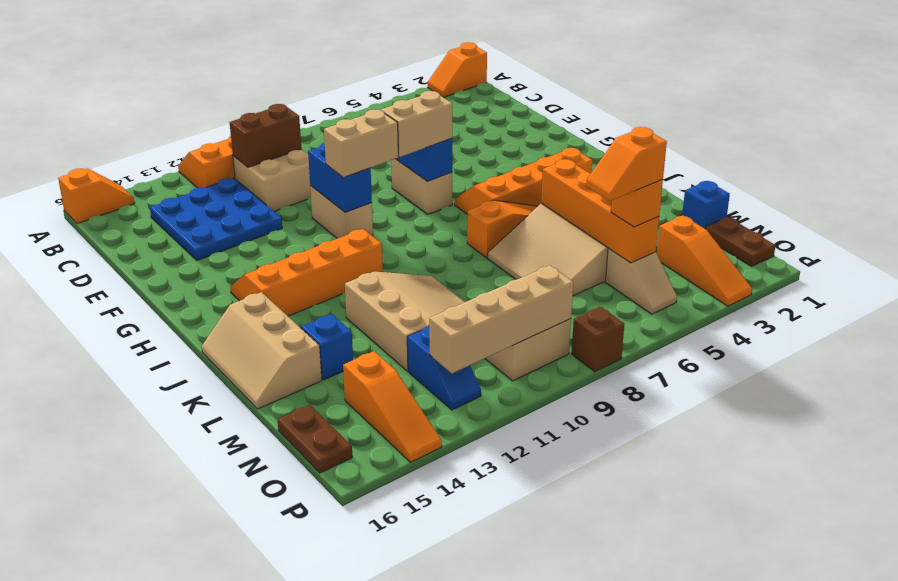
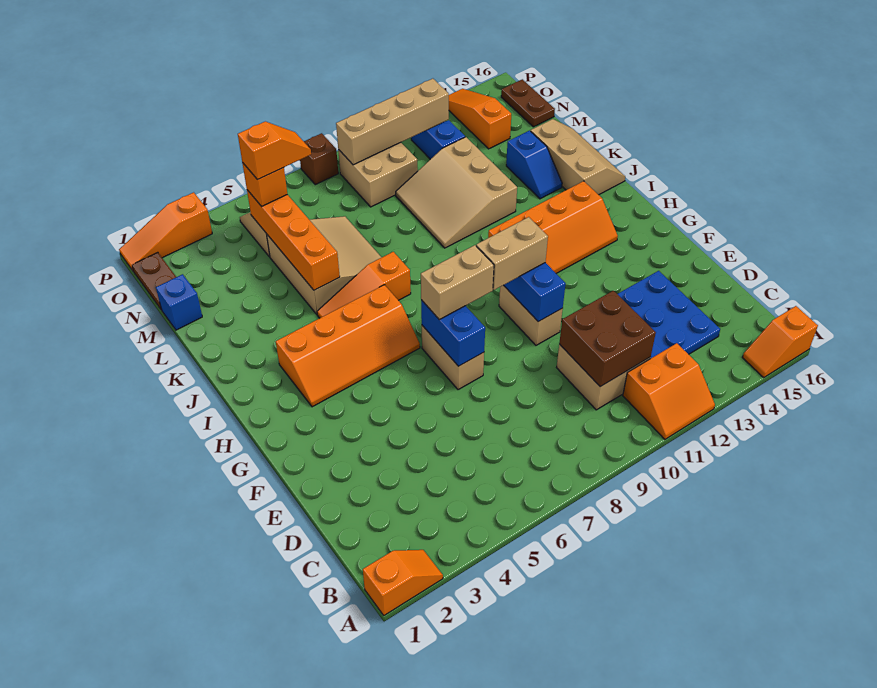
brown brick C10:C11 level 2 -> brown brick C10:D11 level 2
orange slope N3:P3 level 1 top N -> orange slope P1:P3 level 1 top 3

